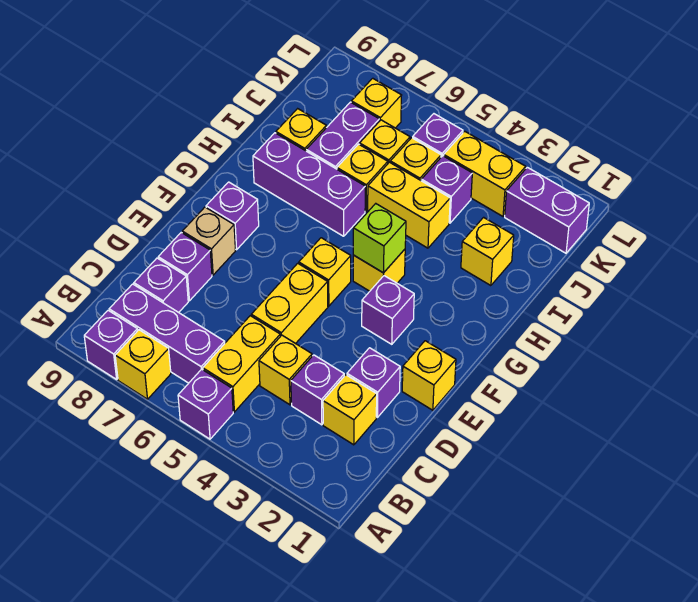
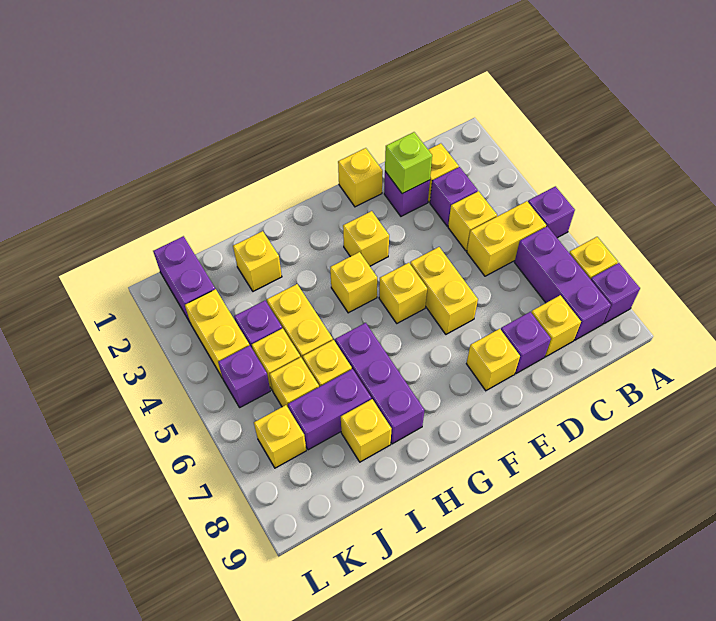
purple brick C8 level 1 -> yellow brick C8 level 1
yellow brick D5:E5 level 1 -> yellow brick E5:E6 level 1
tan brick E8 level 1 -> yellow brick E8 level 1
purple brick F3 level 1 -> yellow brick F3 level 1
purple brick F8 level 1 -> none
lime brick G4 level 2 -> lime brick D2 level 2

